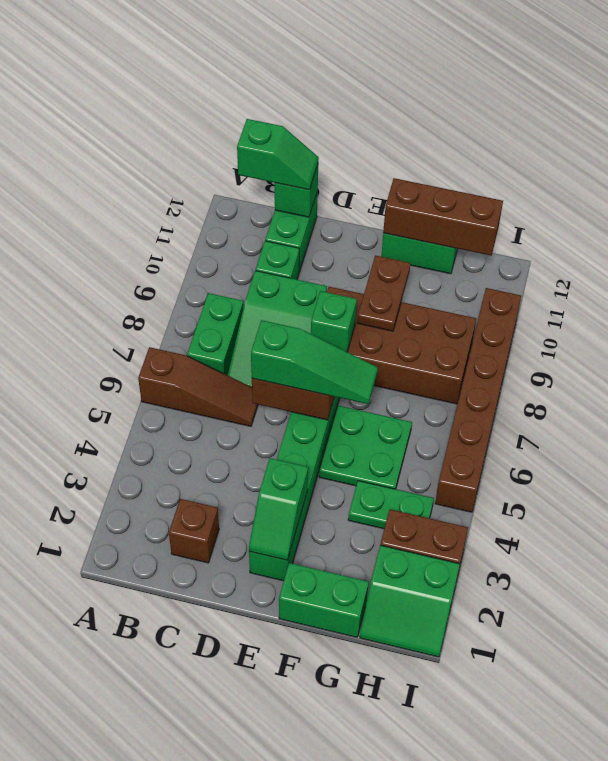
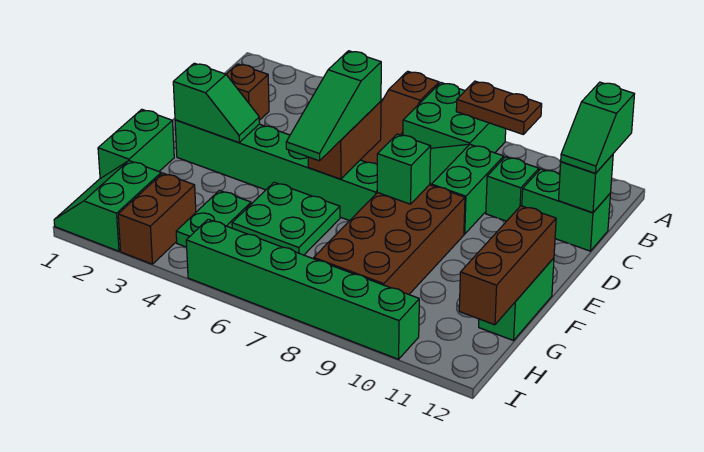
green brick B7:B8 level 1 -> green brick A7:B8 level 1
green slope E2:E3 level 2 top 3 -> green slope E2:E3 level 2 top 2
brown plate F9:F10 level 2 -> brown plate A8:A9 level 2
brown brick I5:I10 level 1 -> green brick I5:I10 level 1

